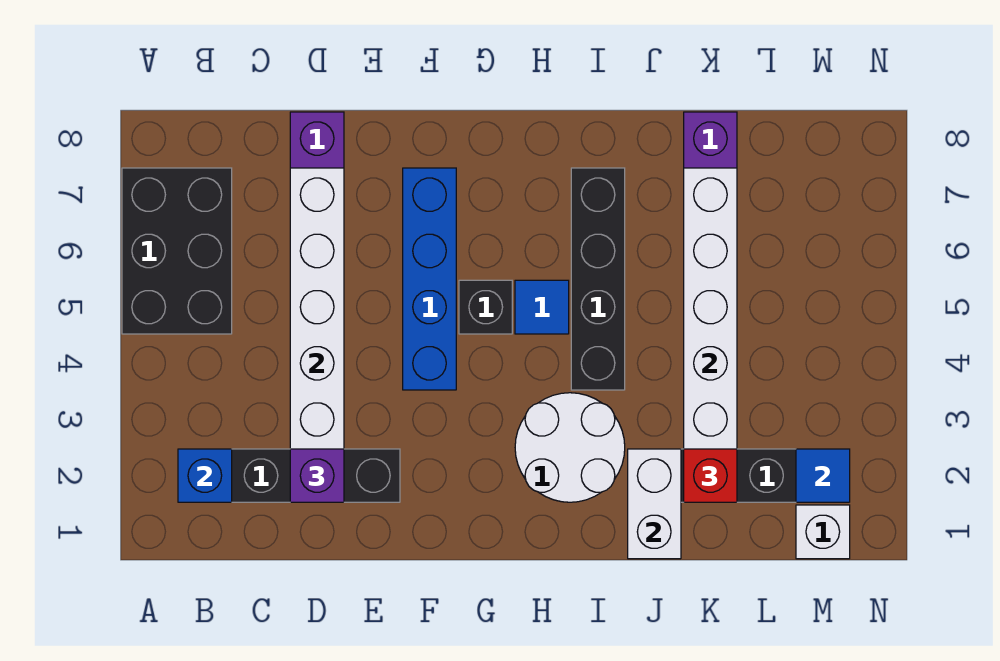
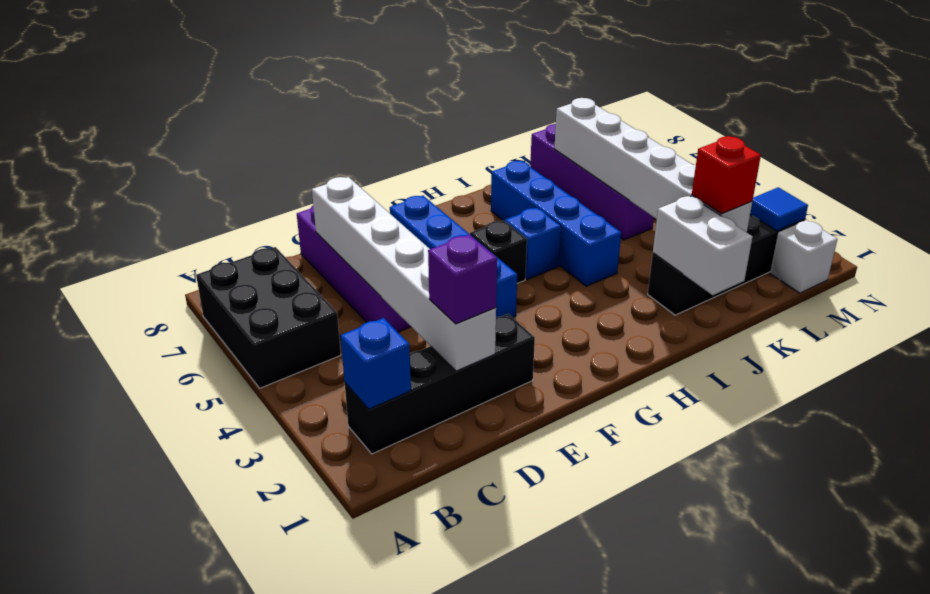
white round brick H2:I3 level 1 -> none
blue tile H5 level 1 -> blue brick H5 level 1
black brick I4:I7 level 1 -> blue brick I4:I7 level 1

